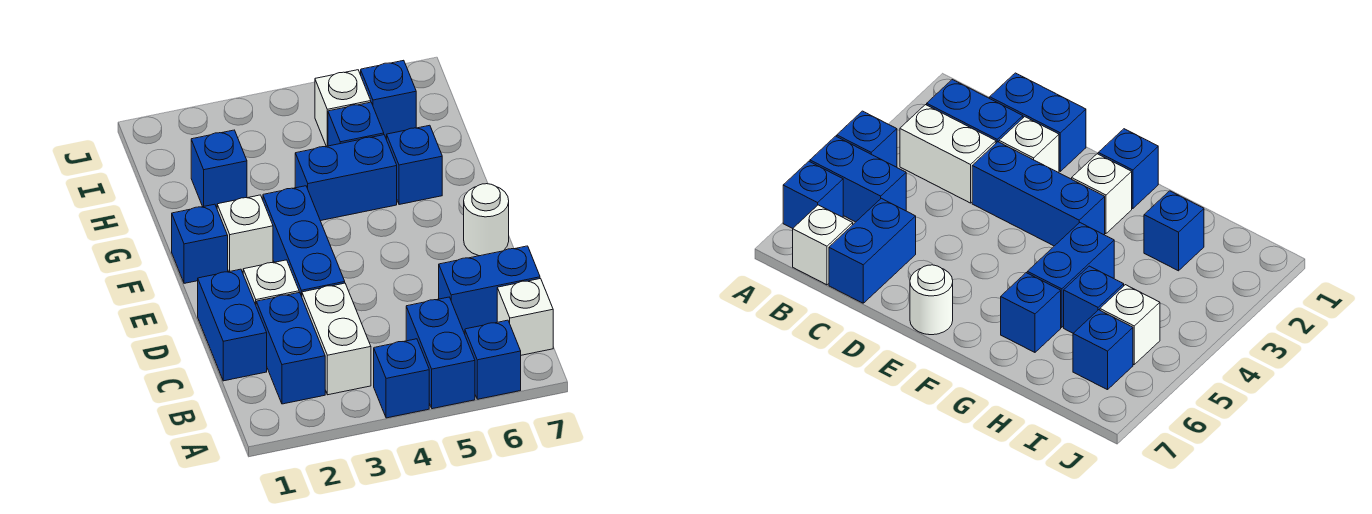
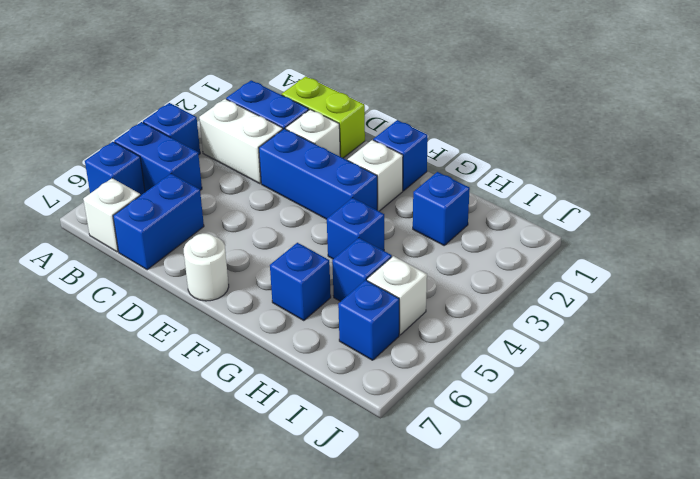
blue brick C1:D1 level 1 -> lime brick C1:D1 level 1
blue brick G4:G5 level 1 -> blue brick G4 level 1

